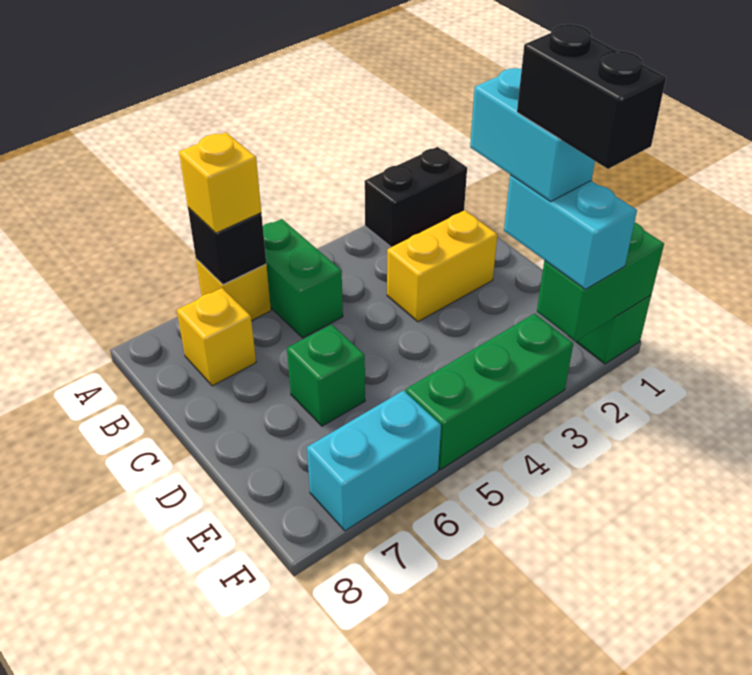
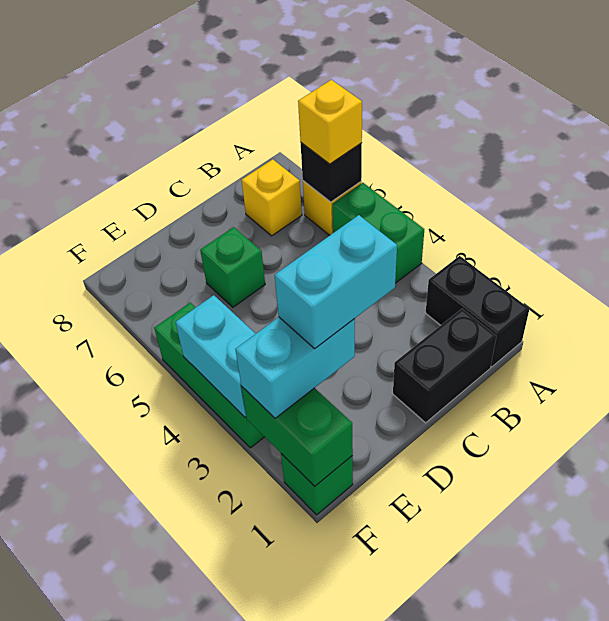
green brick A5:B5 level 1 -> green brick A4:A5 level 1
yellow brick C2:C3 level 1 -> none
black brick E2:F2 level 5 -> black brick B1:C1 level 1
cyan brick F6:F7 level 1 -> cyan brick F3:F4 level 2

